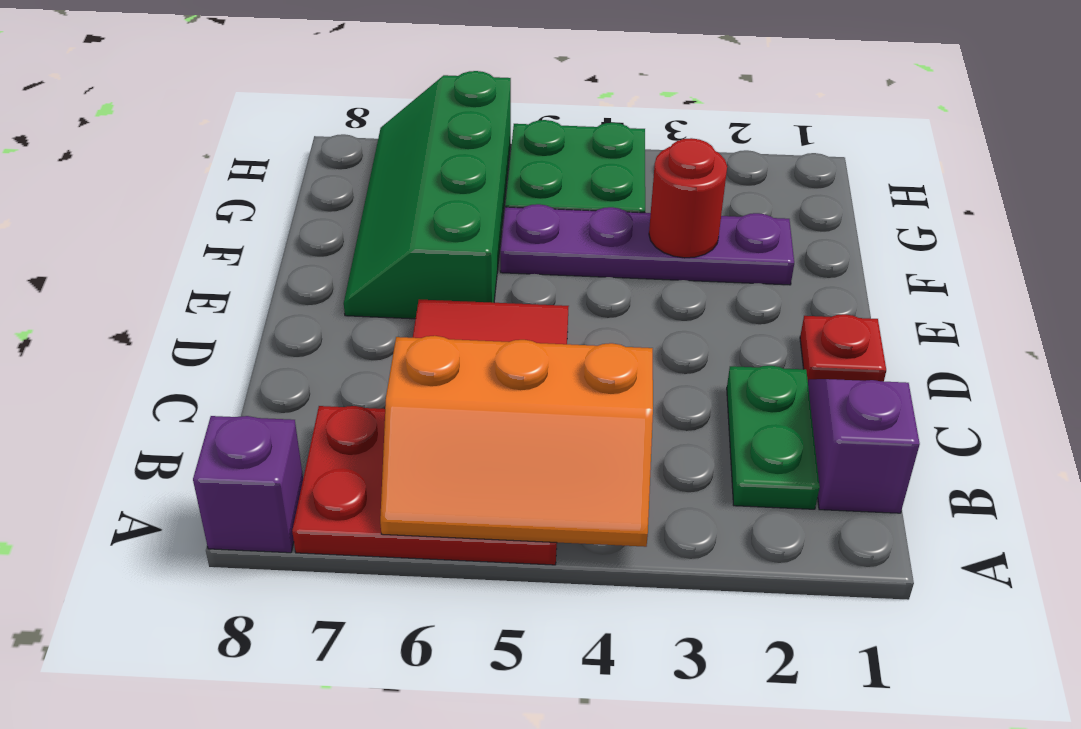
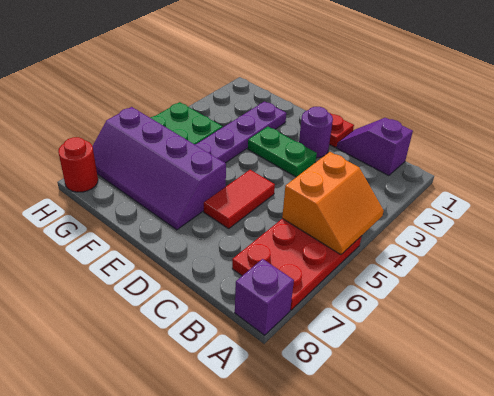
orange slope A4:B6 level 2 top B -> orange slope A4:B5 level 2 top B
green plate B2:C2 level 1 -> green plate D3:E3 level 1
none -> purple round brick D2 level 1
green slope E6:H7 level 1 top 6 -> purple slope E6:H7 level 1 top 6
red round brick F3 level 2 -> red round brick H8 level 1

